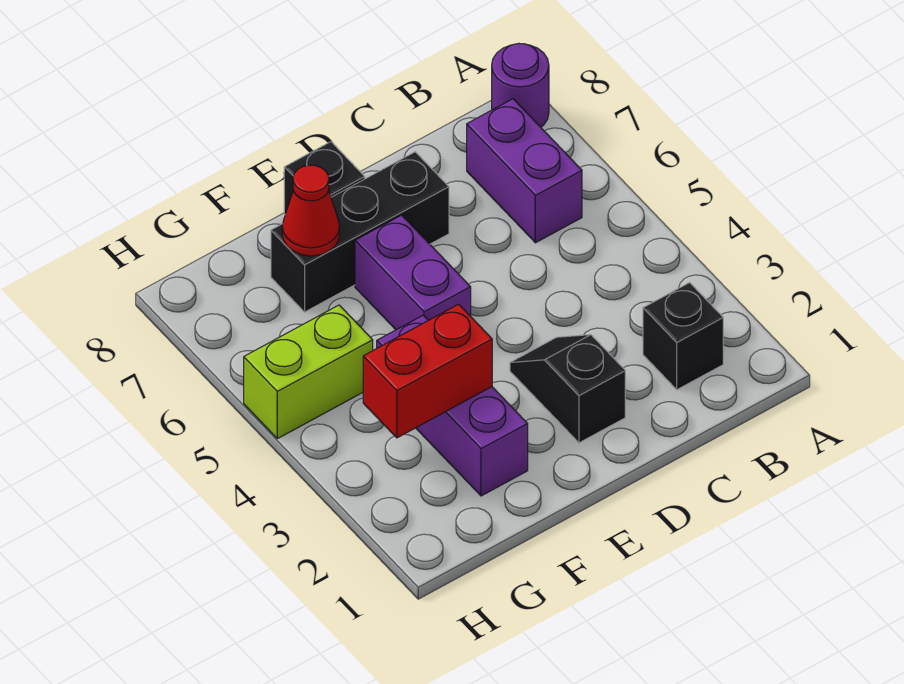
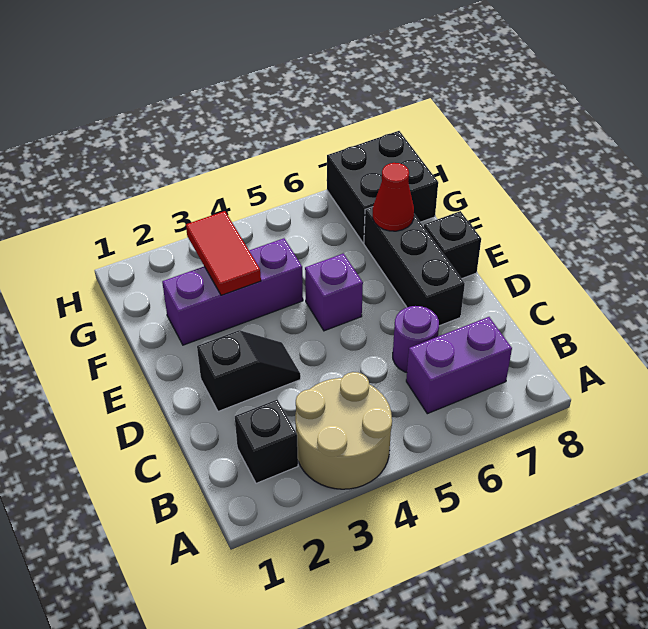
none -> tan round brick A3:B4 level 1
purple round brick A8 level 1 -> purple round brick C6 level 1
purple brick E5:E6 level 1 -> purple brick E5 level 1
red brick F3:G3 level 2 -> red tile F3:G3 level 2
lime brick G5:H5 level 1 -> none
none -> black brick G7:H8 level 1

